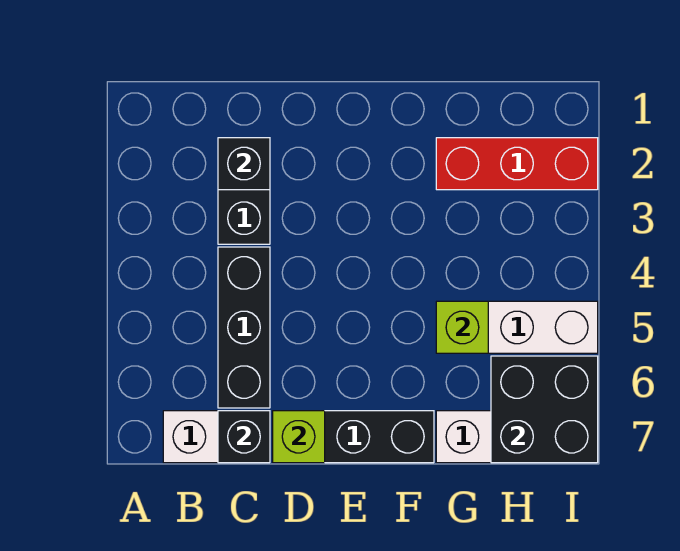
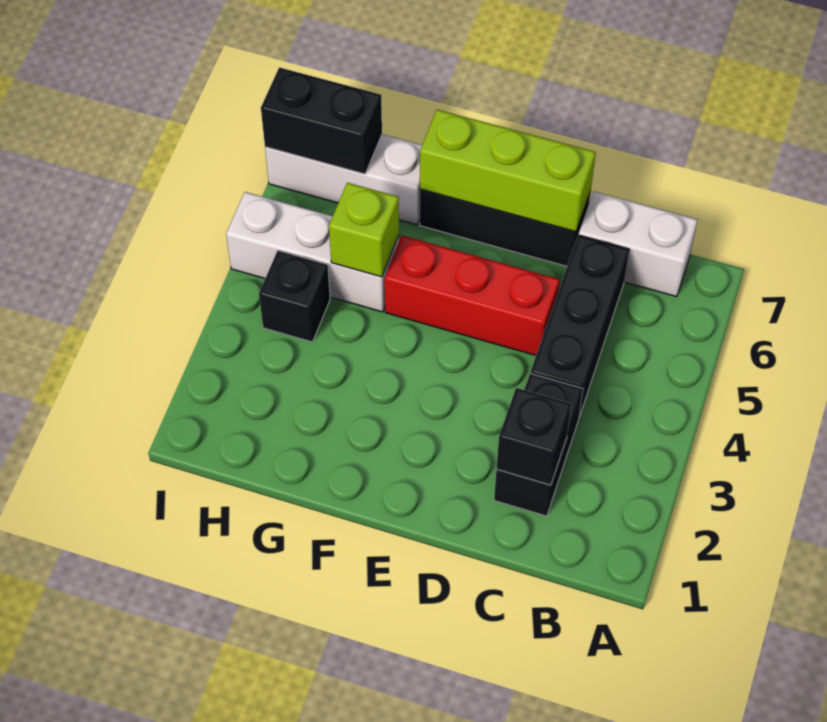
black brick C7 level 2 -> black brick H4 level 1
lime brick D7 level 2 -> lime brick D7:F7 level 2
red brick G2:I2 level 1 -> red brick D5:F5 level 1
black brick H6:I7 level 2 -> black brick H7:I7 level 2

